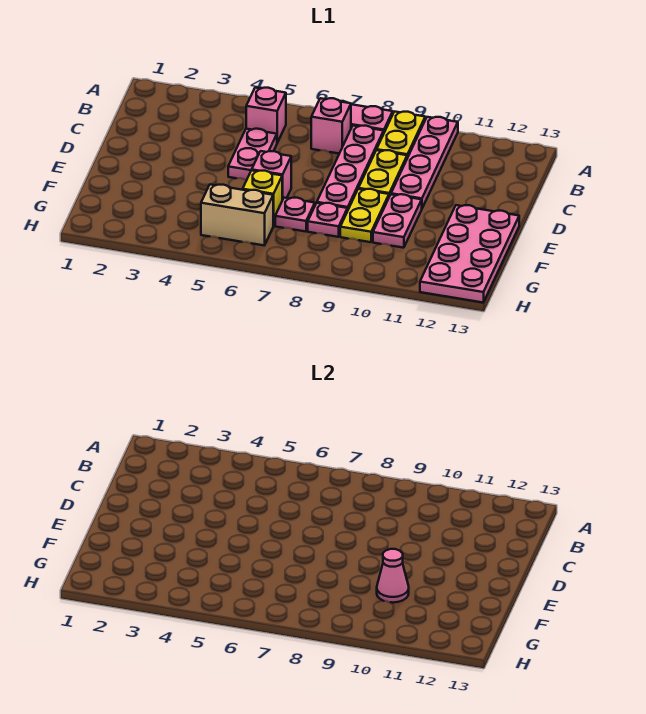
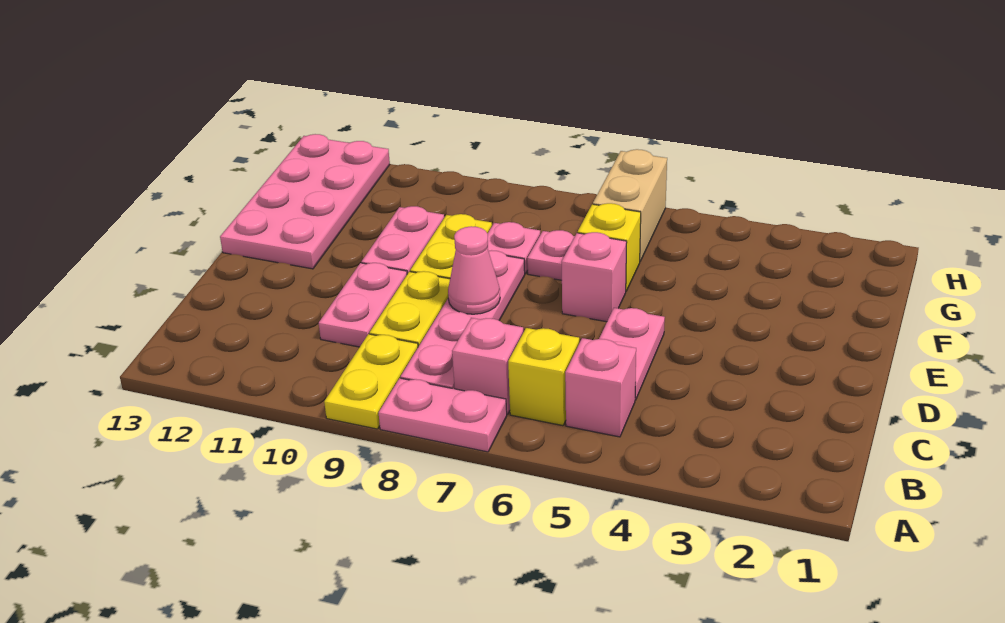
pink plate A10:D10 level 1 -> pink plate C10:D10 level 1
none -> yellow brick B6 level 1
pink cone F10 level 2 -> pink cone D8 level 2
tan brick G5:G6 level 1 -> tan brick G6:H6 level 1

